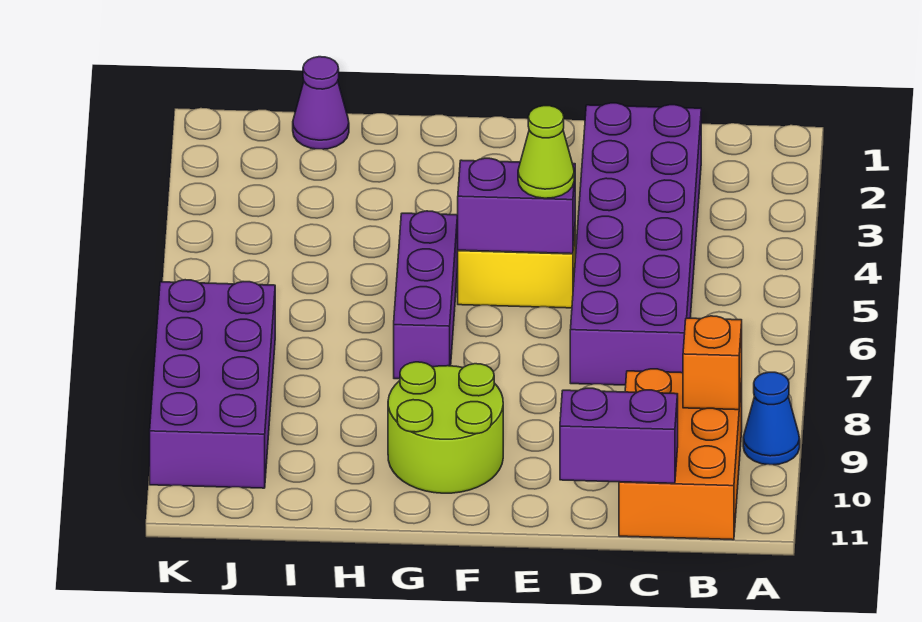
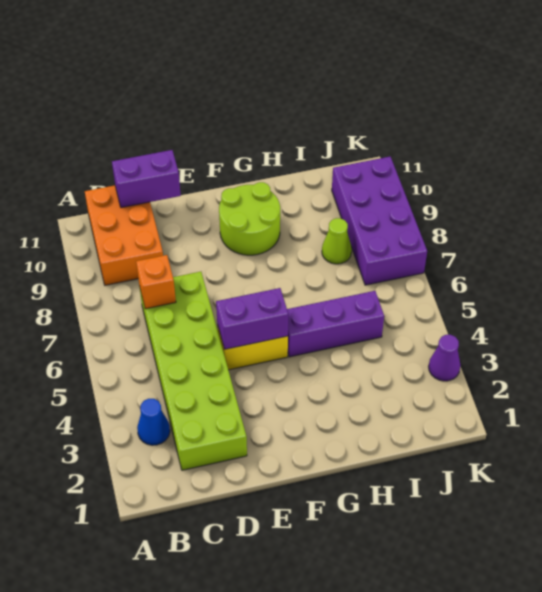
blue cone A9 level 1 -> blue cone B3 level 1
orange brick B9 level 2 -> orange brick C7 level 2
purple brick C2:D7 level 1 -> lime brick C2:D7 level 1
lime cone E5 level 3 -> lime cone I8 level 1
purple brick G5:G7 level 1 -> purple brick G5:I5 level 1
purple cone I1 level 1 -> purple cone K3 level 1

